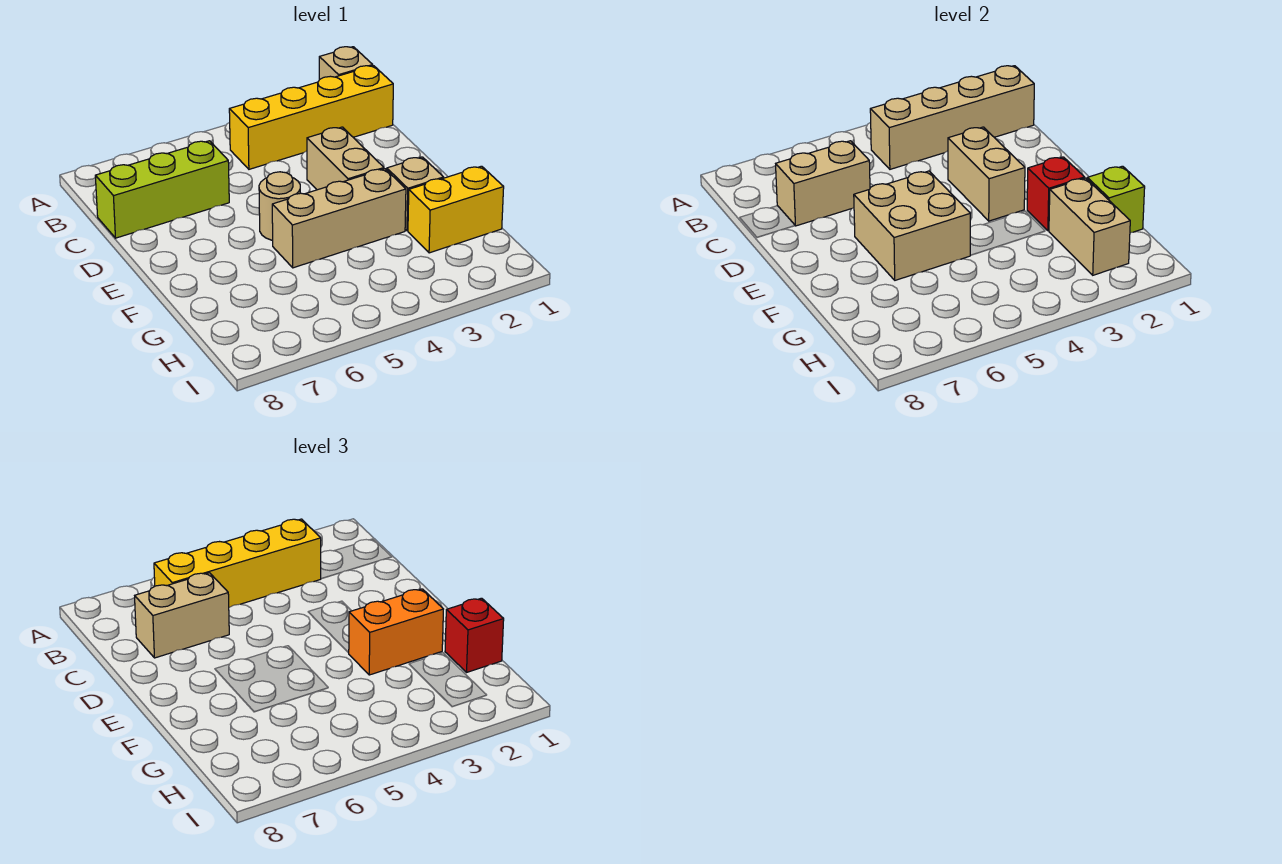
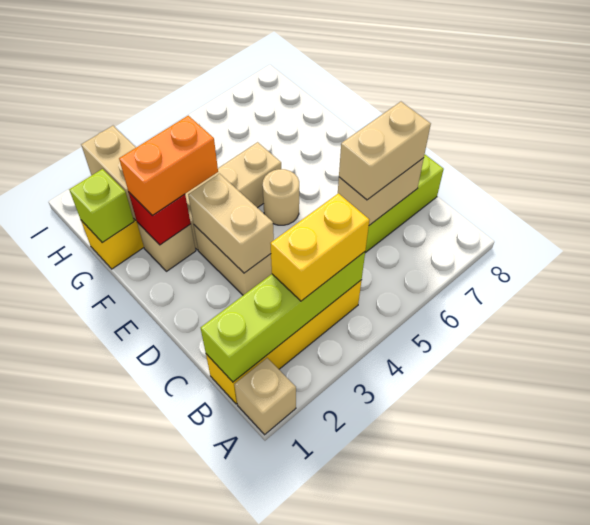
tan brick B1:B4 level 2 -> lime brick B1:B4 level 2
yellow brick B3:B6 level 3 -> yellow brick B3:B4 level 3
tan brick E5:F6 level 2 -> none
red brick G1 level 3 -> none

